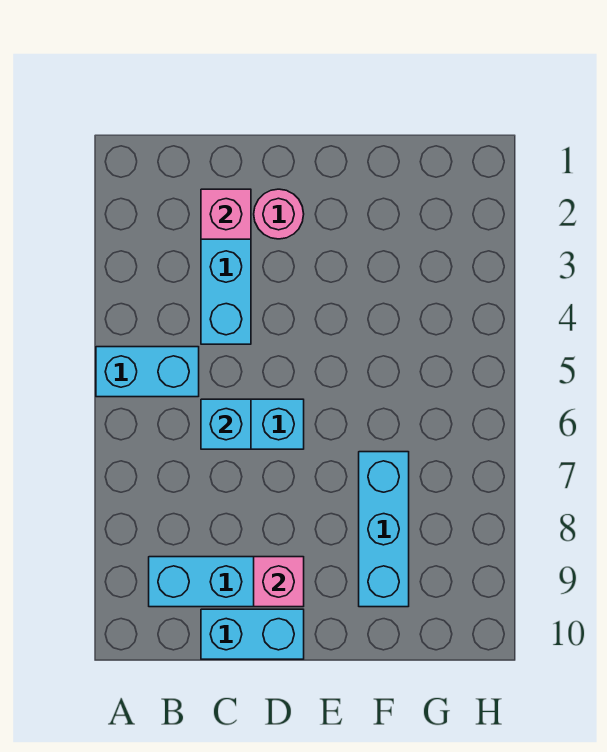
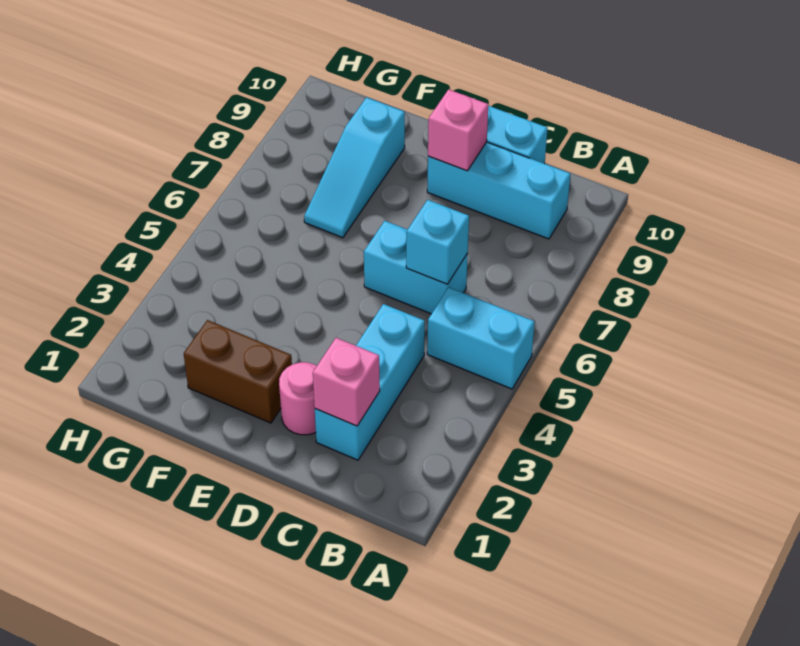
none -> brown brick E2:F2 level 1
cyan brick F7:F9 level 1 -> cyan slope F7:F9 level 1 top 9

